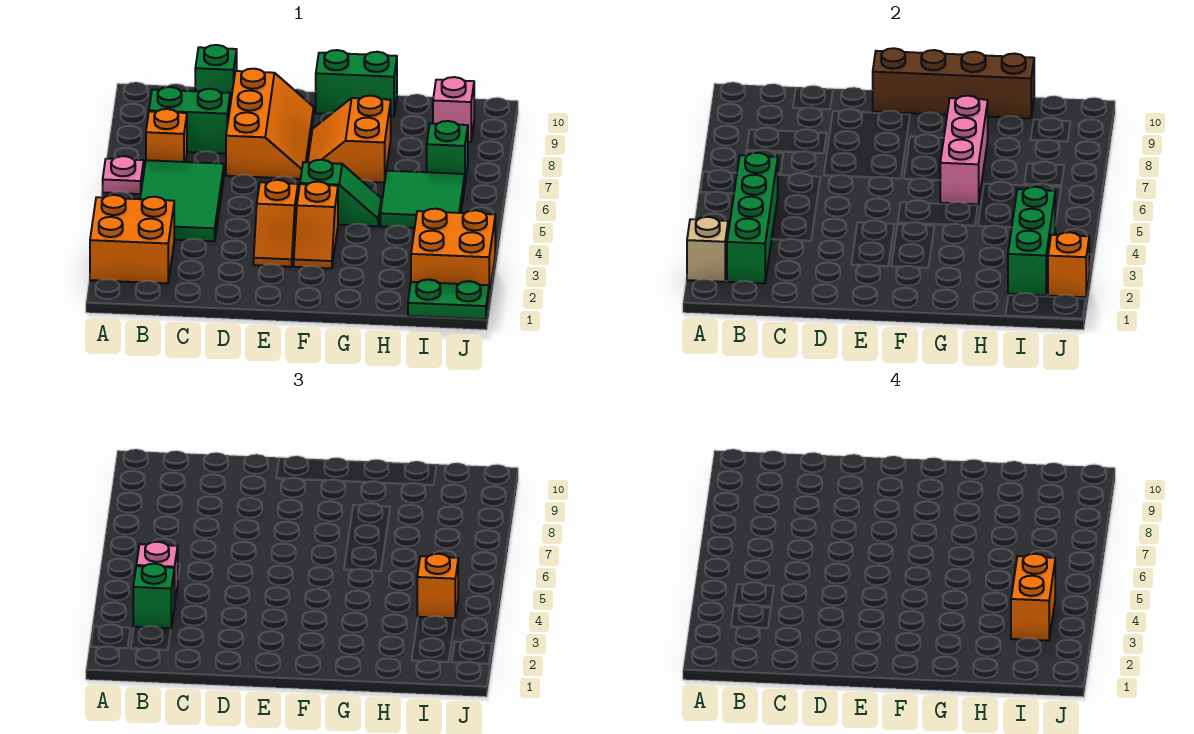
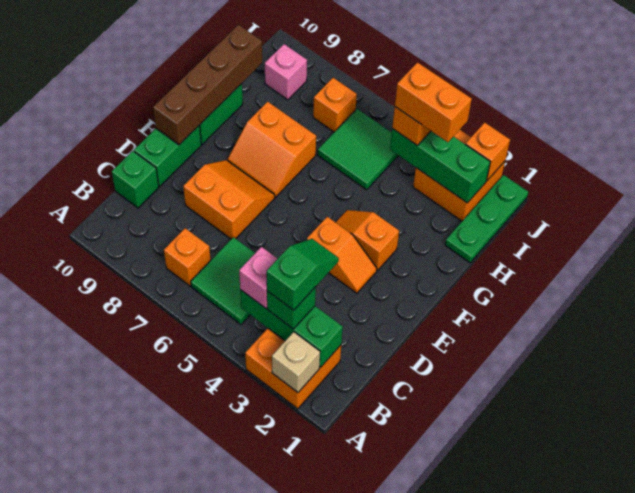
pink plate A6 level 1 -> none
green brick B2:B5 level 2 -> green brick B2:B4 level 2
green tile B4:C6 level 1 -> green tile B5:C6 level 1
green brick B8:C8 level 1 -> green brick D10:E10 level 1
orange slope D7:E9 level 1 top D -> orange slope D7:E8 level 1 top D
orange slope F3:F4 level 1 top 4 -> orange slope F3:F4 level 1 top 3
green slope F5:G5 level 1 top F -> green slope B3:C3 level 4 top B
pink brick G6:G8 level 2 -> none
green plate I1:J1 level 1 -> green plate H1:J1 level 1
green brick I7 level 1 -> orange brick I7 level 1

